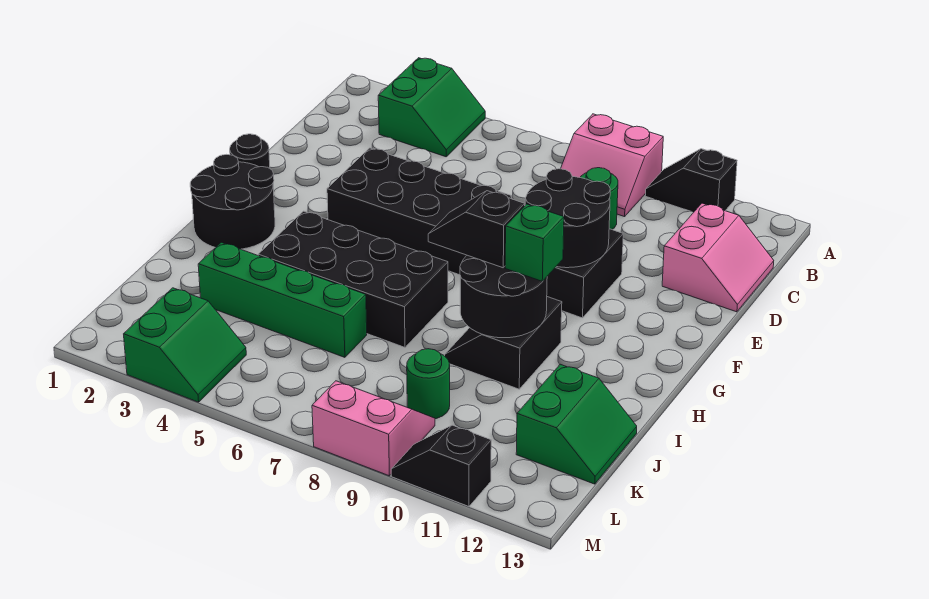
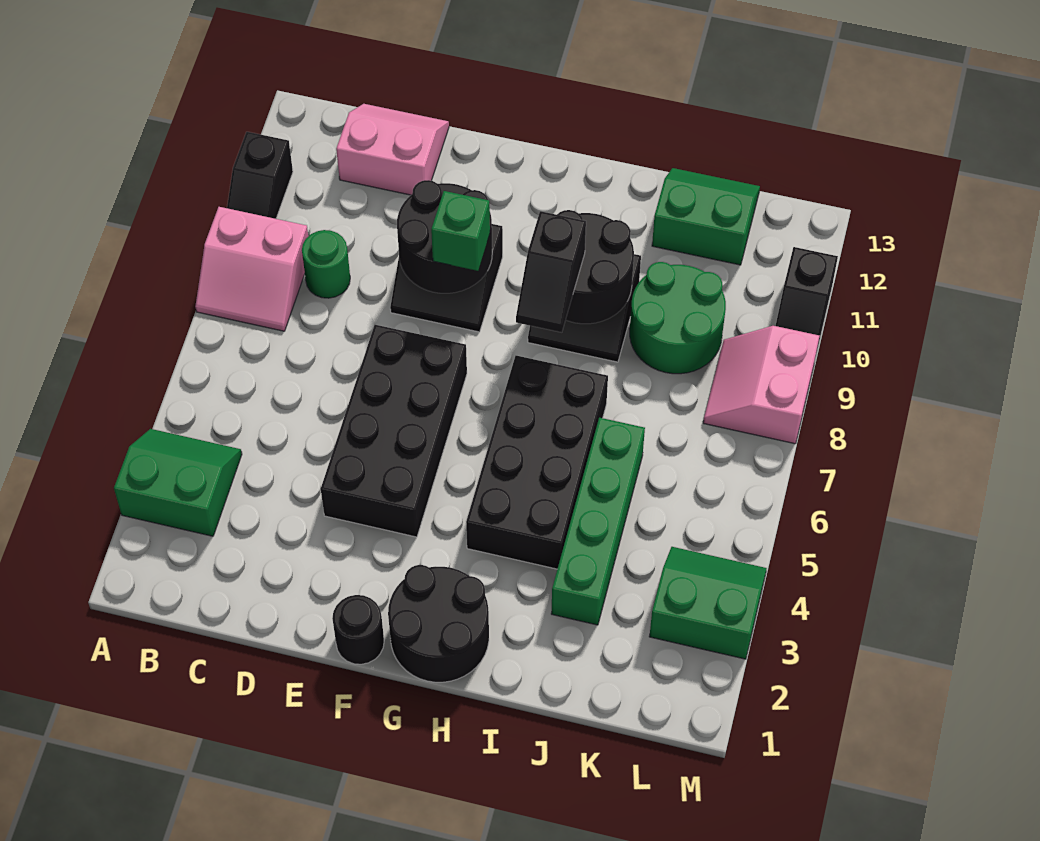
pink slope A8:B9 level 1 top A -> pink slope A8:B9 level 1 top 9
green brick H10 level 3 -> green brick F9 level 3
green round brick K9 level 1 -> green round brick J9:K10 level 1

